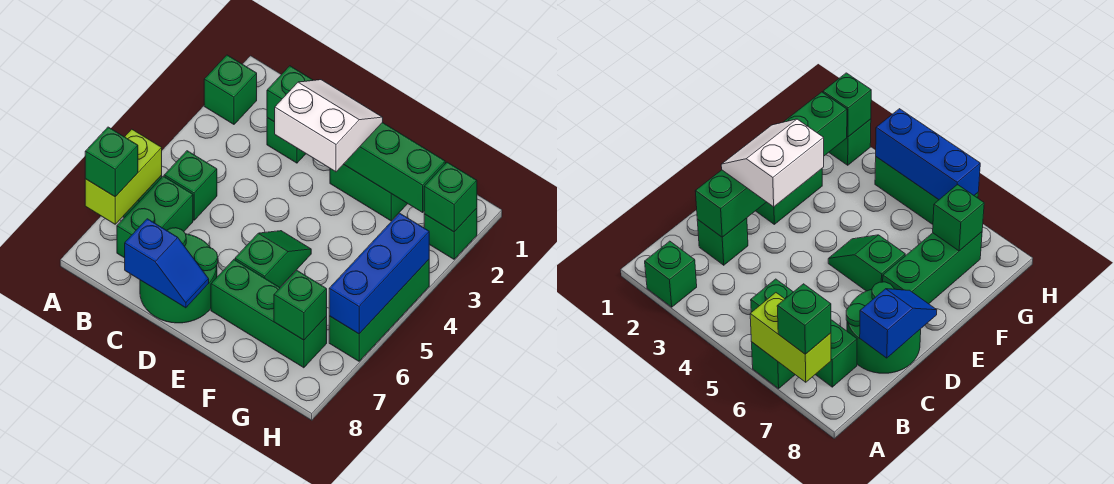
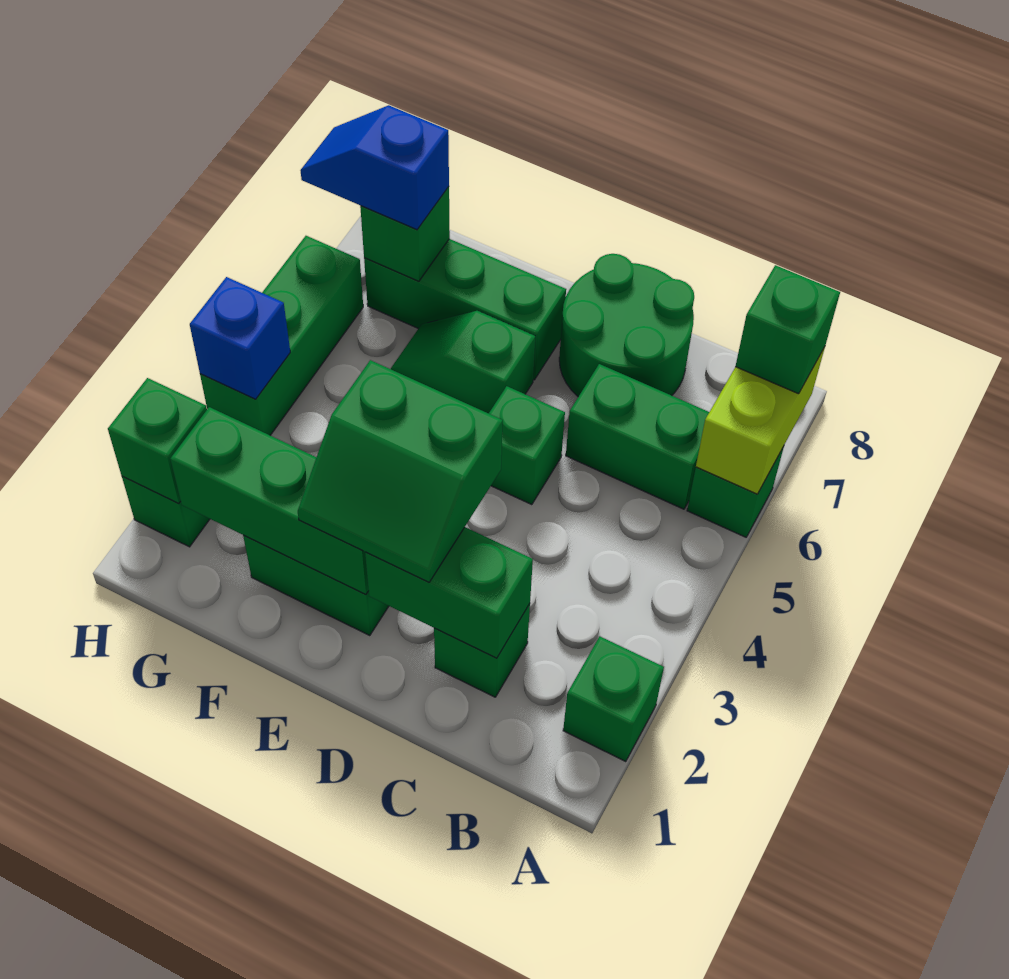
green brick B5 level 1 -> green brick D5 level 1
green brick B6:B7 level 1 -> green brick B6:C6 level 1
blue slope C8:D8 level 2 top C -> blue slope G7:H7 level 3 top G
white slope D2:E3 level 3 top 3 -> green slope D2:E3 level 3 top 3
green slope E5:E6 level 1 top 6 -> green slope E6:F6 level 1 top E
blue brick H4:H6 level 2 -> blue brick H4 level 2

